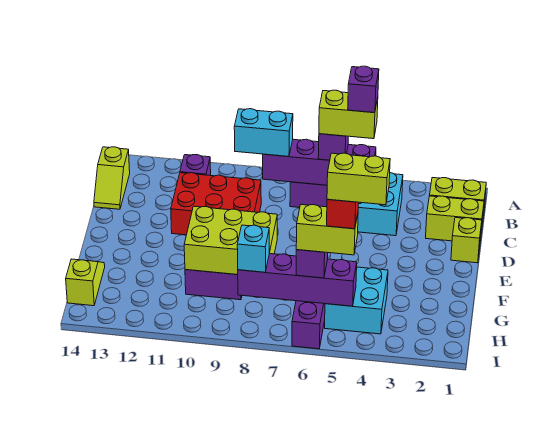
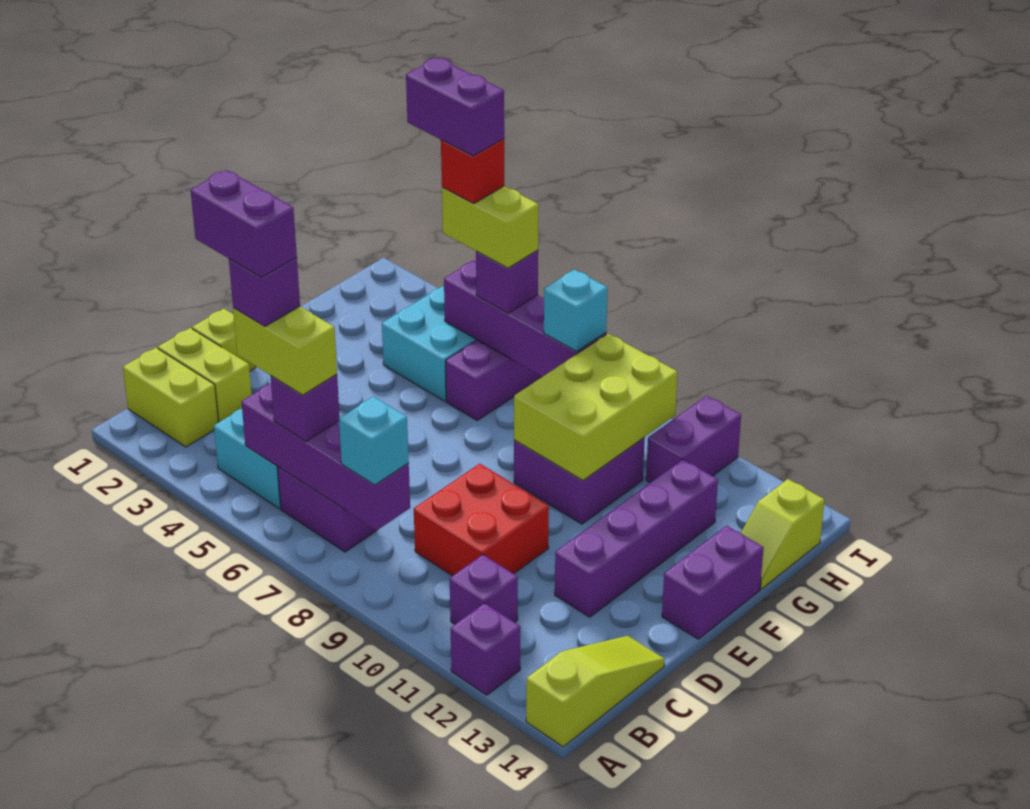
none -> purple brick A12 level 1
none -> purple brick B4:B5 level 6
cyan brick B8:B9 level 3 -> cyan brick B8 level 3
lime slope B14:C14 level 1 top B -> lime slope A14:C14 level 1 top A
red brick C9:D11 level 1 -> red brick C9:D10 level 1
none -> purple brick D12:G12 level 1
none -> purple brick E14:F14 level 1
lime brick F8:G10 level 2 -> lime brick F9:H10 level 2
lime brick H4:H5 level 6 -> purple brick H4:H5 level 6
none -> purple brick H11:I11 level 1

